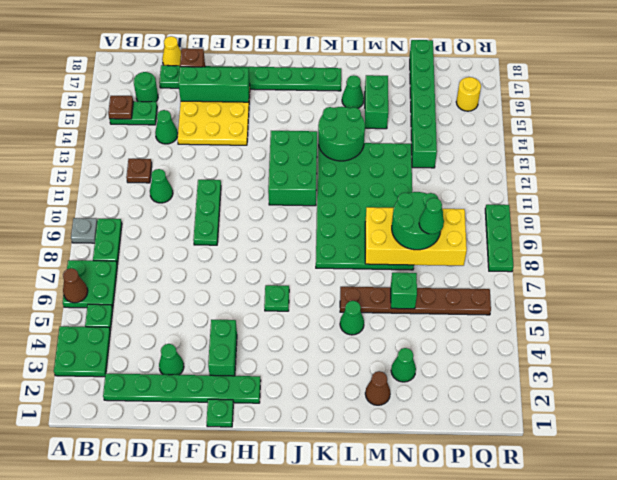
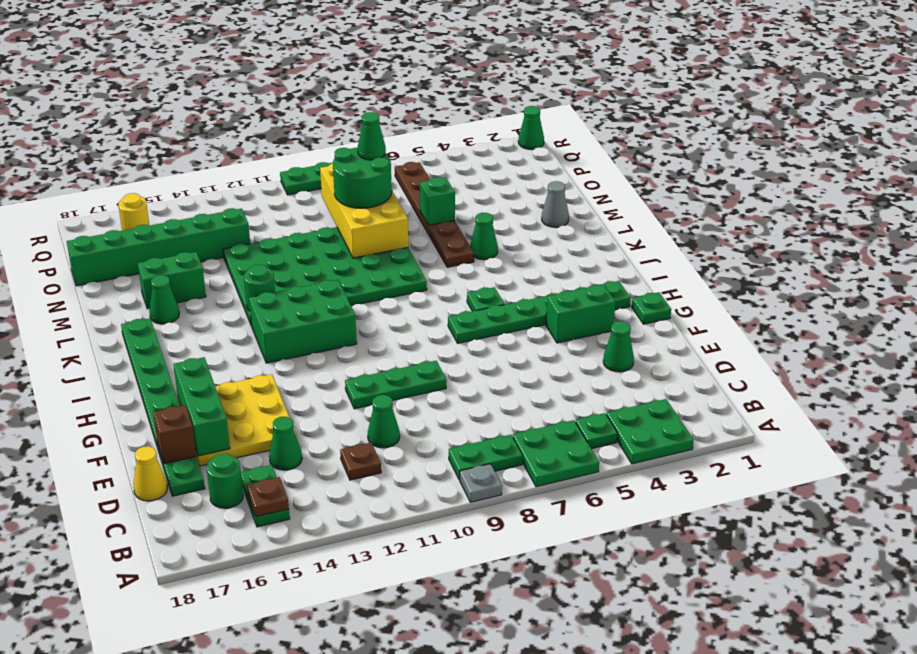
brown cone A6 level 2 -> none
green plate C2:H2 level 1 -> green plate H2:H7 level 1
green round brick K13:L14 level 2 -> green round brick K13 level 2
brown cone M2 level 1 -> grey cone M2 level 1
green cone N3 level 1 -> green cone R1 level 1

